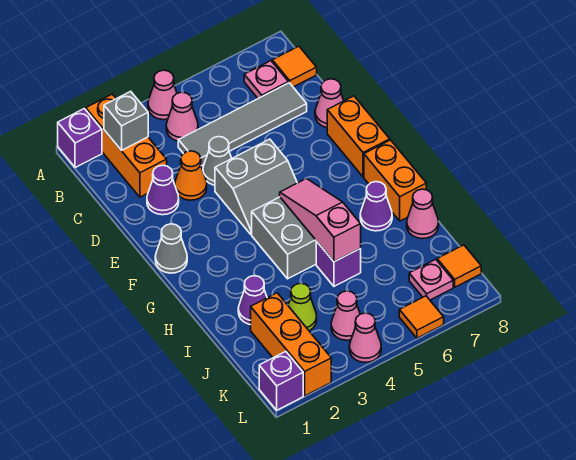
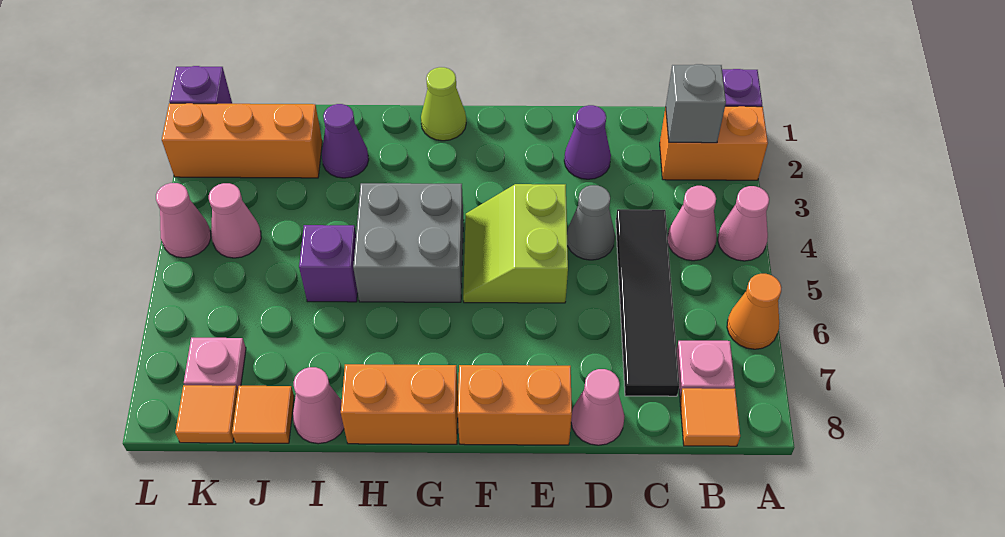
orange brick A2:C2 level 1 -> orange brick A2:B2 level 1
grey tile C4:C7 level 1 -> black tile C4:C7 level 1
orange cone D3 level 1 -> orange cone A6 level 1
grey slope E4:F5 level 1 top E -> lime slope E4:F5 level 1 top E
grey cone F1 level 1 -> none
pink slope G5:I5 level 2 top I -> none
purple cone H7 level 1 -> none
lime cone J3 level 1 -> lime cone G1 level 1
orange tile L6 level 1 -> orange tile J8 level 1

